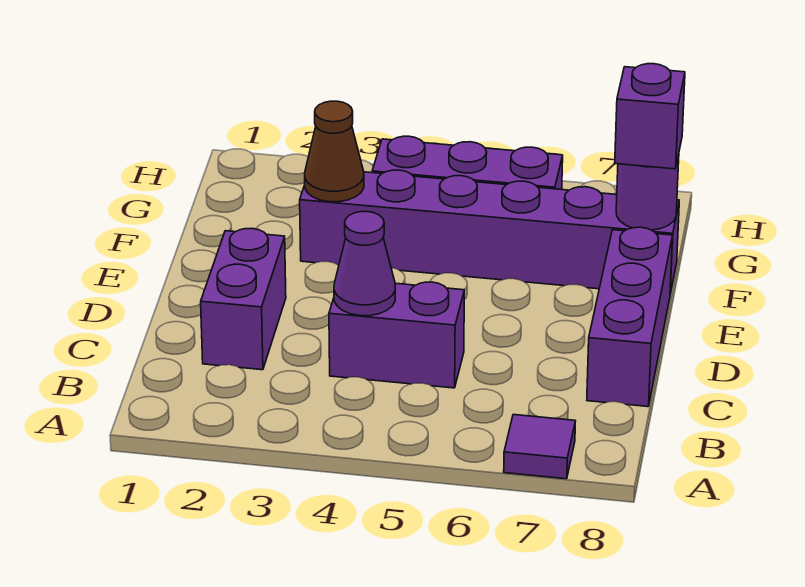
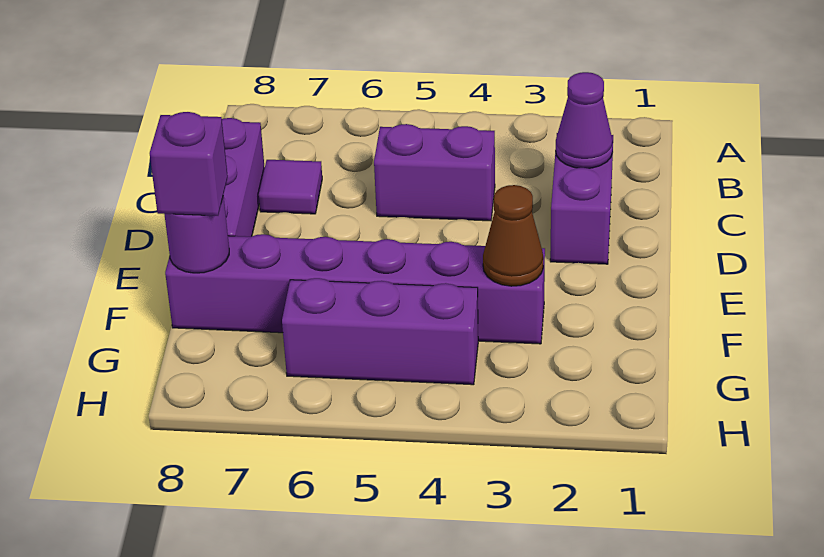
purple tile A7 level 1 -> purple tile C7 level 1
purple cone C4 level 2 -> purple cone C2 level 2

